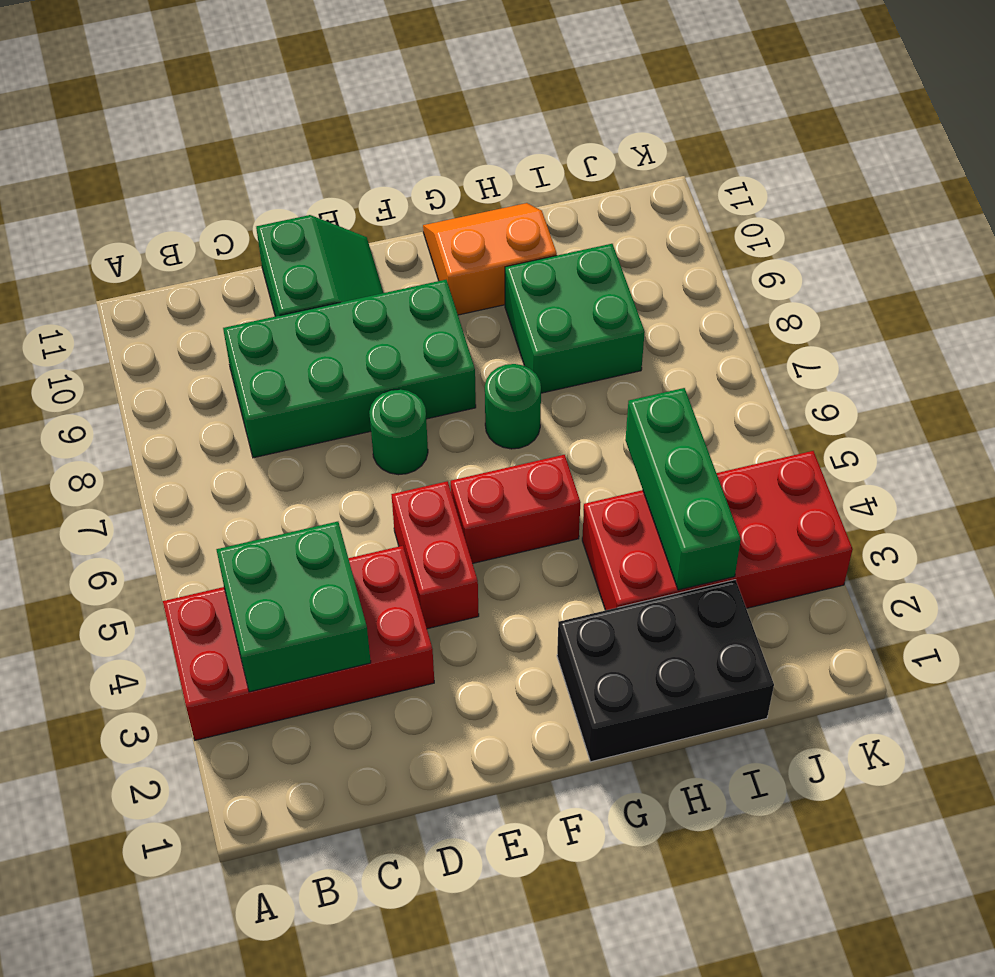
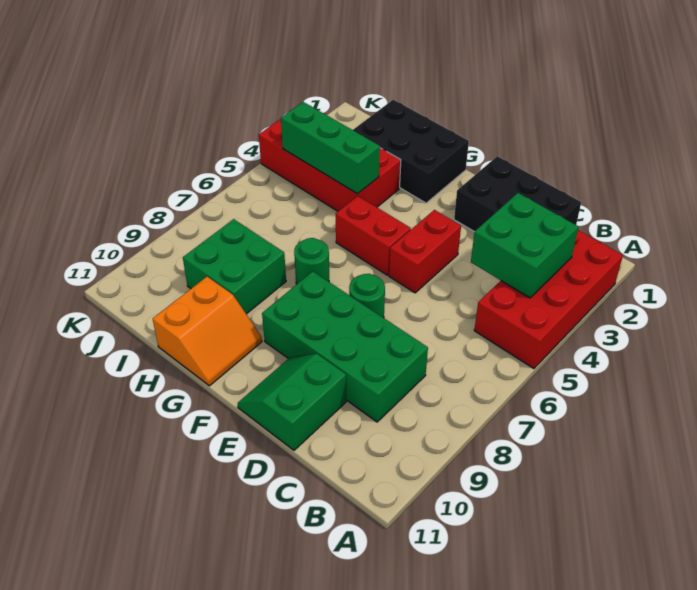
red brick A3:D4 level 1 -> red brick A2:B5 level 1
none -> black brick C1:E2 level 1
orange slope G10:H11 level 1 top 10 -> orange slope G10:H11 level 1 top H
green brick I3:I5 level 2 -> green brick H4:J4 level 2

